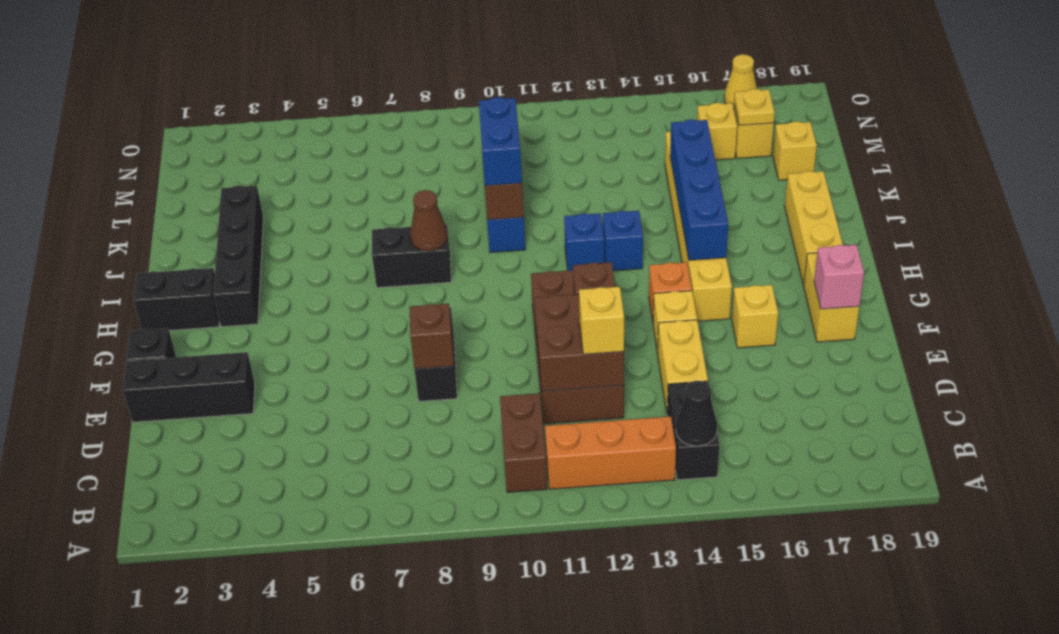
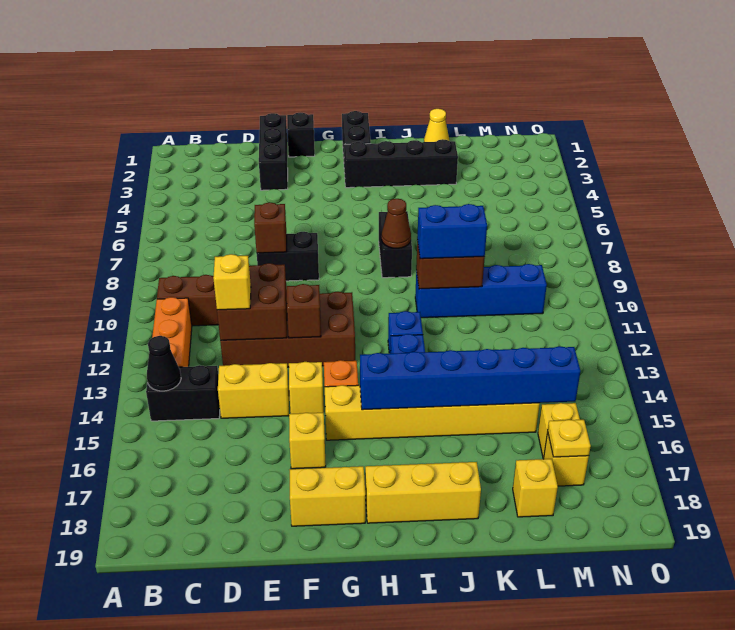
pink brick F18 level 2 -> none
blue brick H15:K15 level 2 -> blue brick H15:M15 level 2
yellow cone O17 level 1 -> yellow cone K1 level 1

